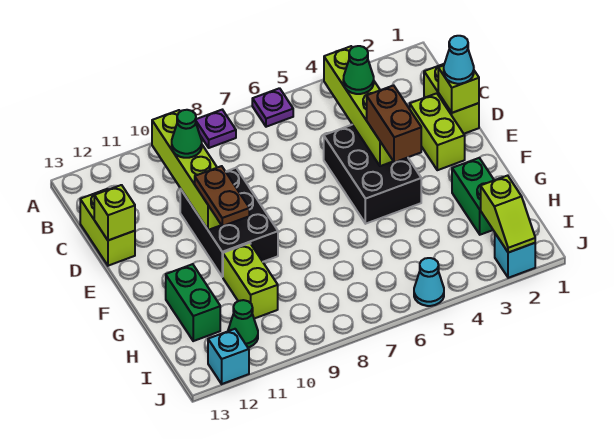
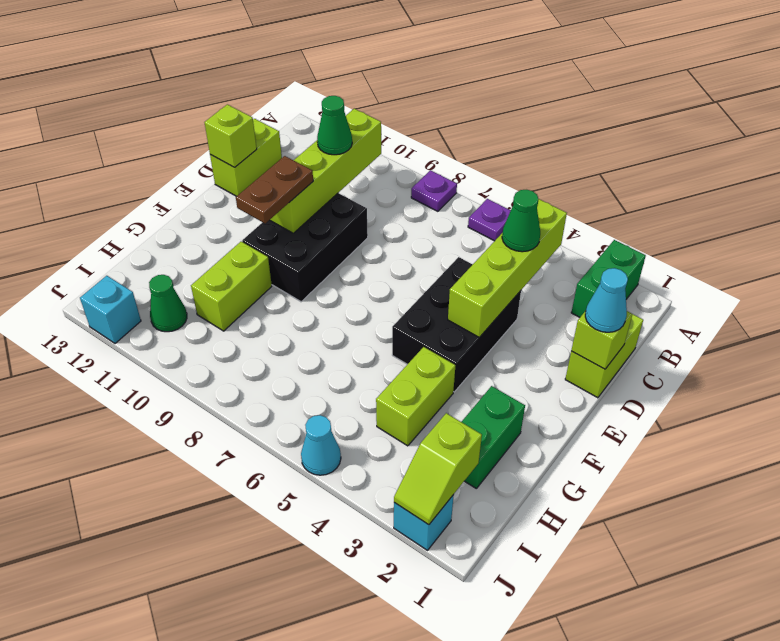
lime brick D2:E2 level 1 -> lime brick G4:H4 level 1
brown brick E4:F4 level 3 -> none
green brick G12:H12 level 1 -> green brick A2:B2 level 1

